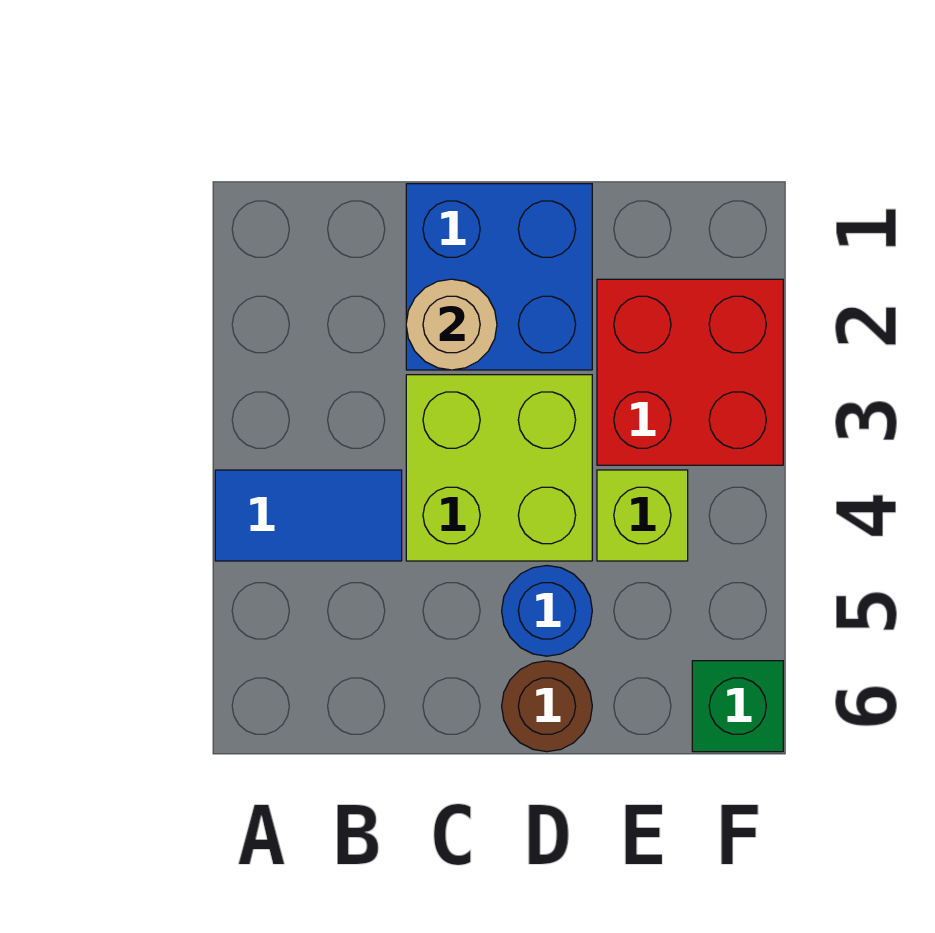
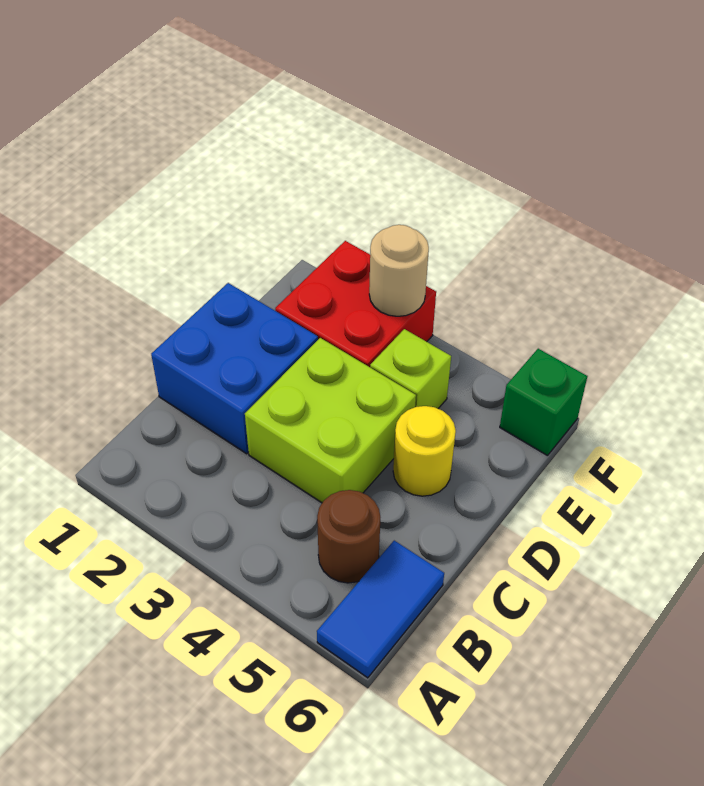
blue tile A4:B4 level 1 -> blue tile A6:B6 level 1
tan round brick C2 level 2 -> tan round brick F3 level 2
blue round brick D5 level 1 -> yellow round brick D5 level 1
brown round brick D6 level 1 -> brown round brick B5 level 1

